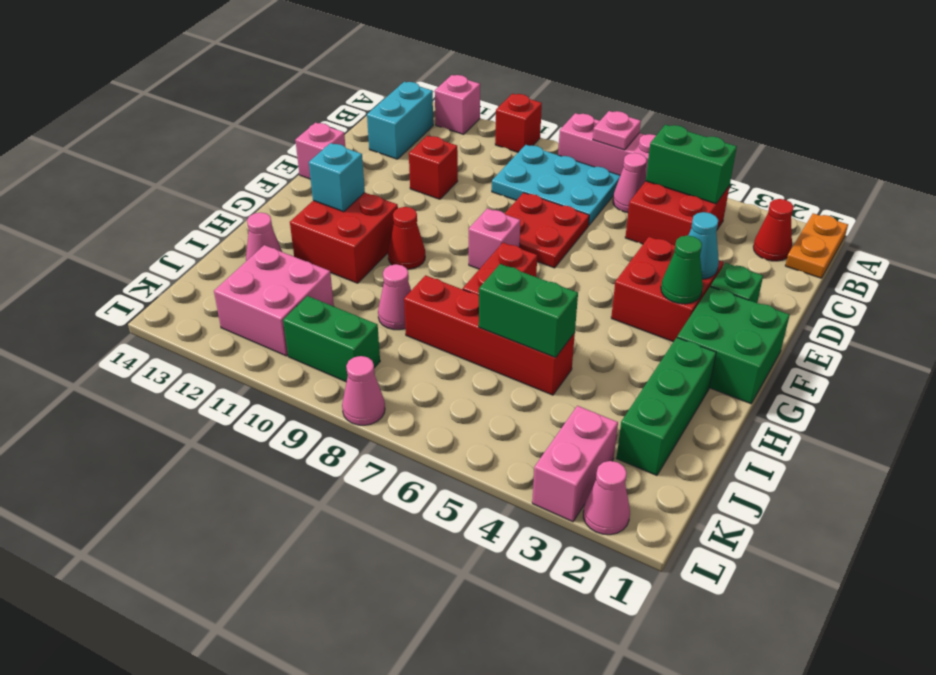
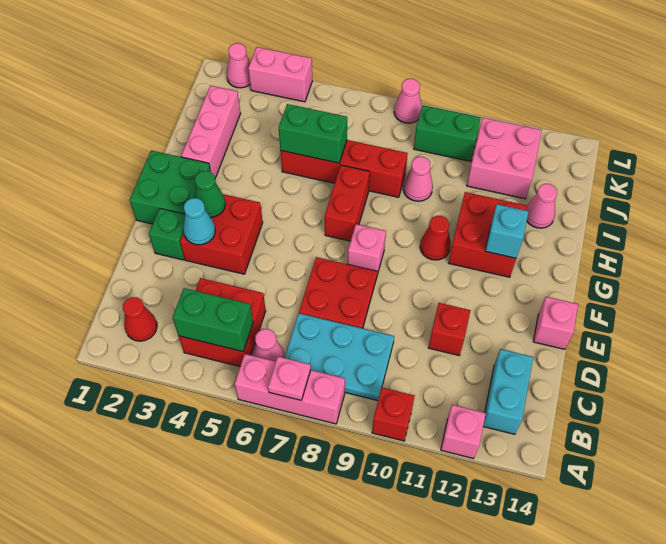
orange plate A1:B1 level 1 -> none
green brick H2:J2 level 1 -> pink brick H2:J2 level 1
pink brick K3:L3 level 1 -> pink brick L3:L4 level 1

